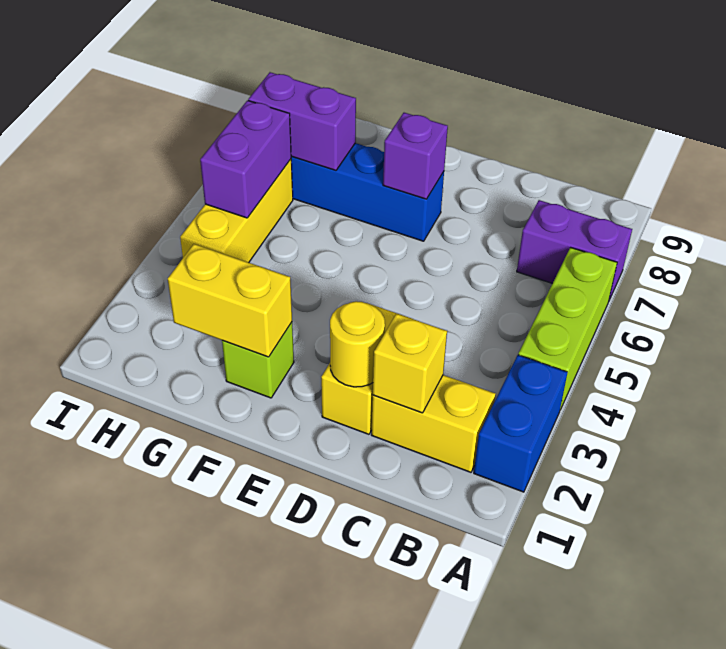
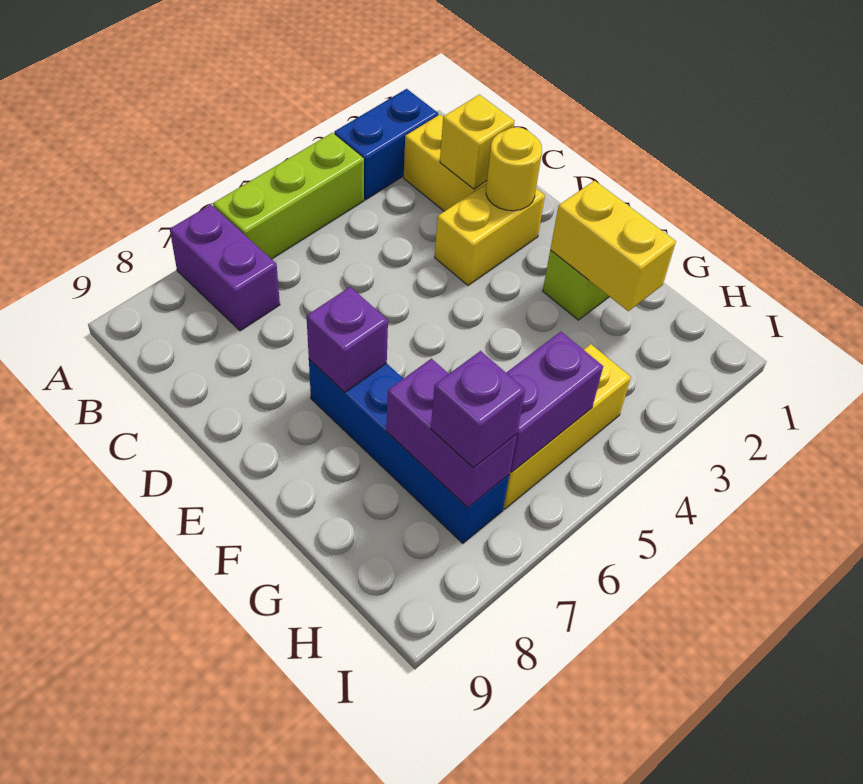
none -> purple brick H7 level 3

